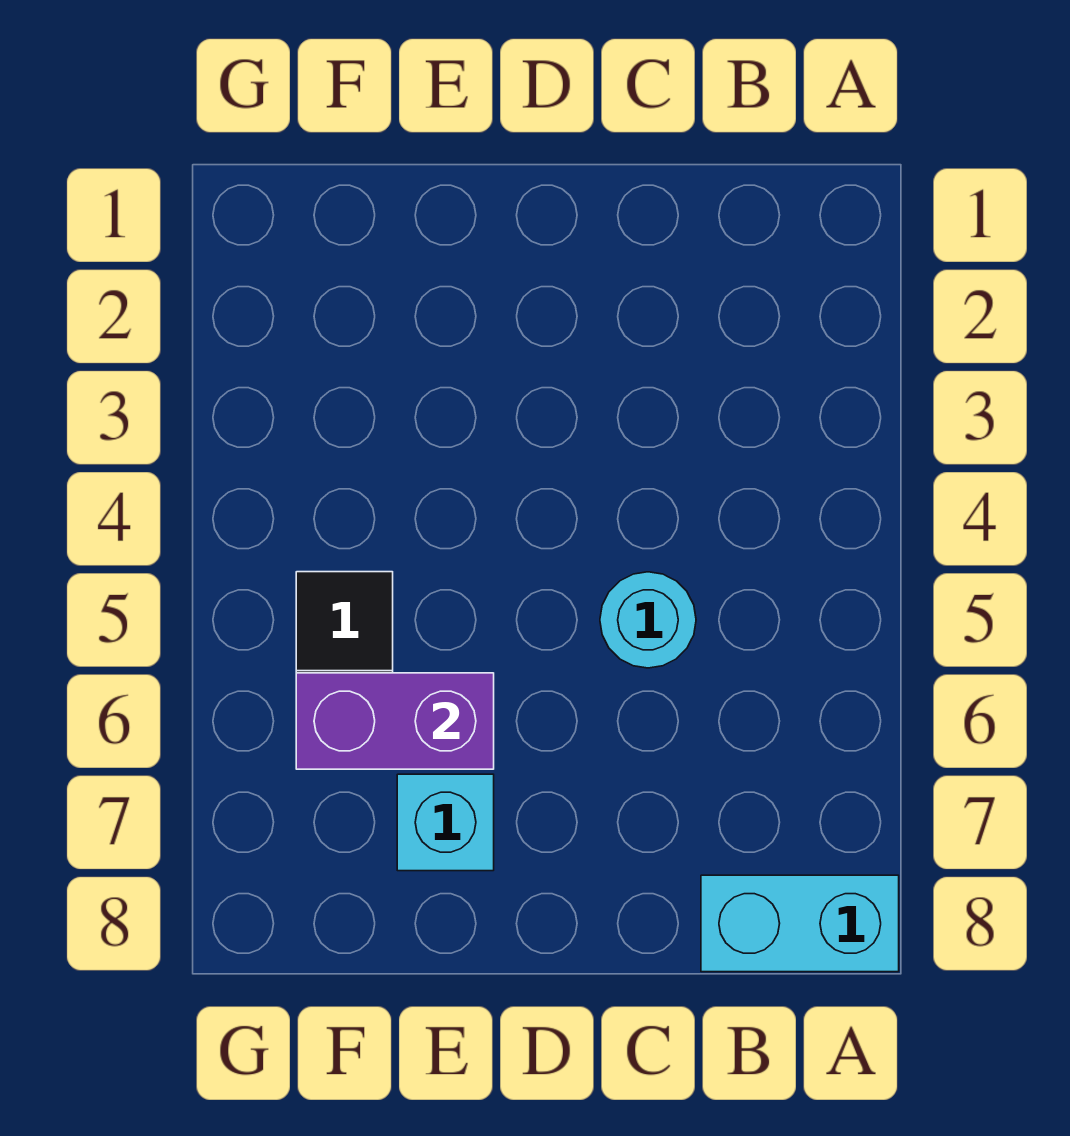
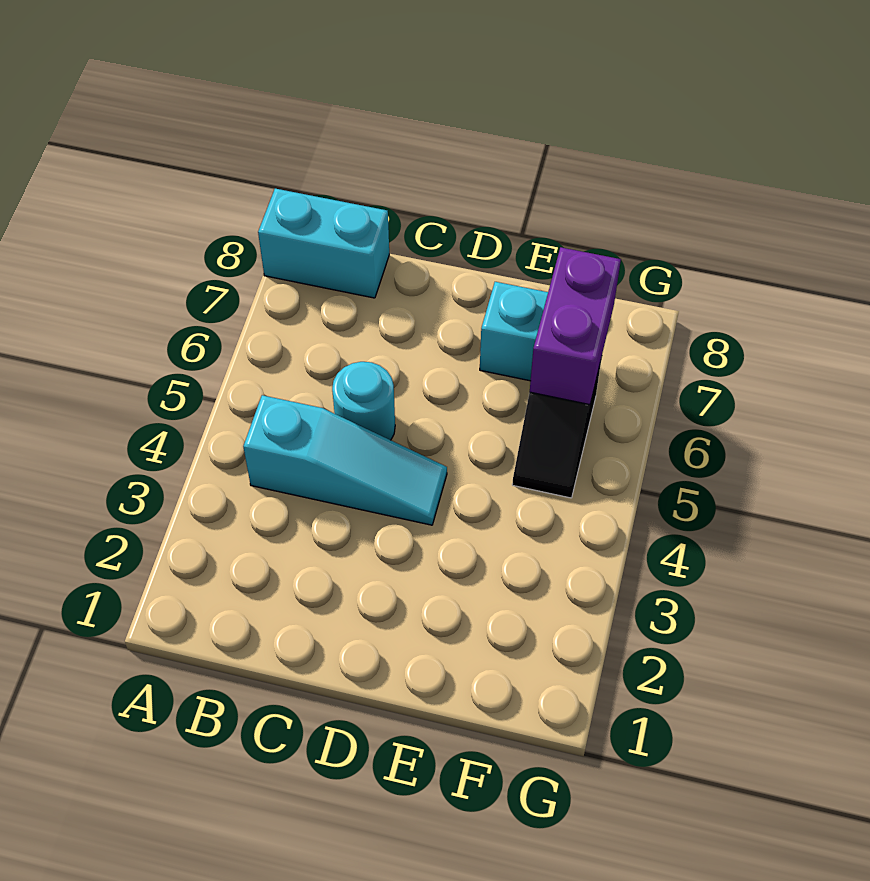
none -> cyan slope B4:D4 level 1 top B
purple brick E6:F6 level 2 -> purple brick F6:F7 level 2

